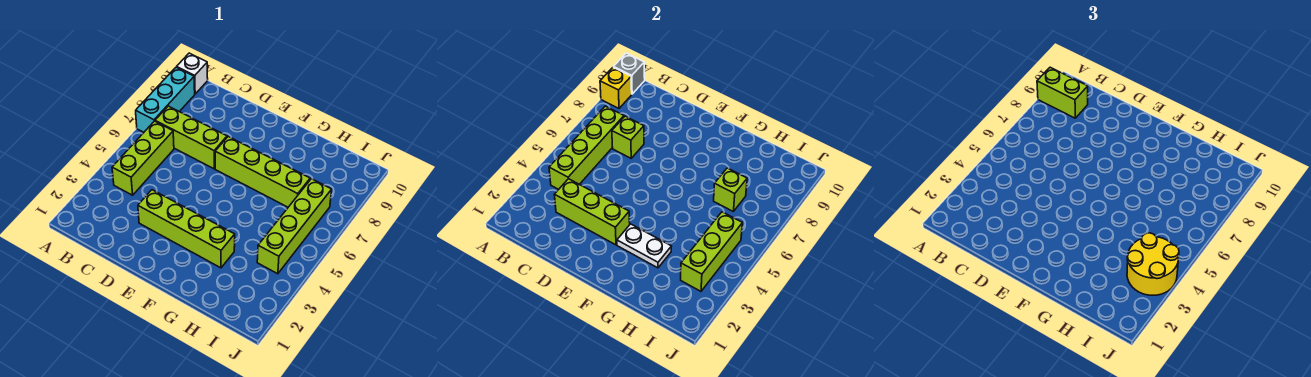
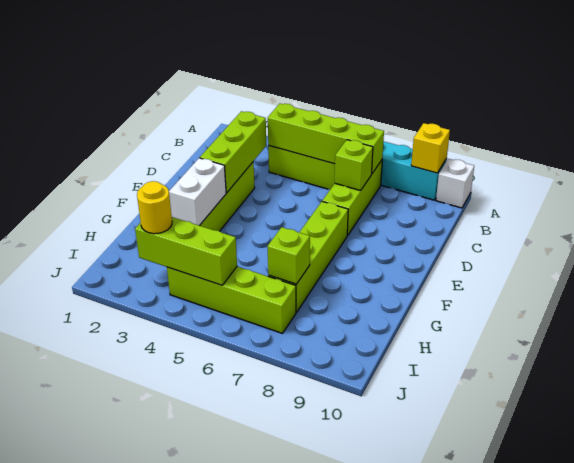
lime brick A9:B9 level 3 -> none
grey brick A10 level 2 -> none
white plate F3:G3 level 2 -> white brick F3:G3 level 2
yellow round brick I3:J4 level 3 -> yellow round brick I3 level 3

